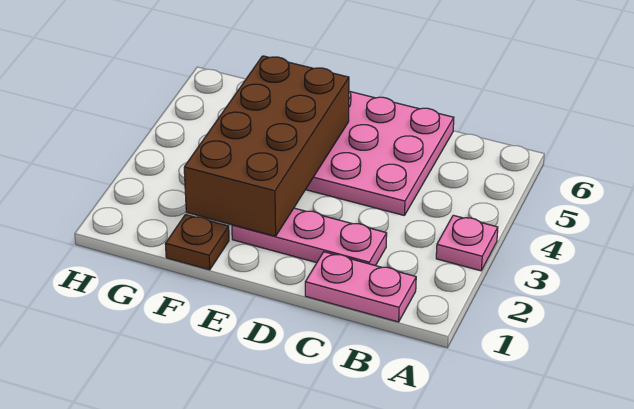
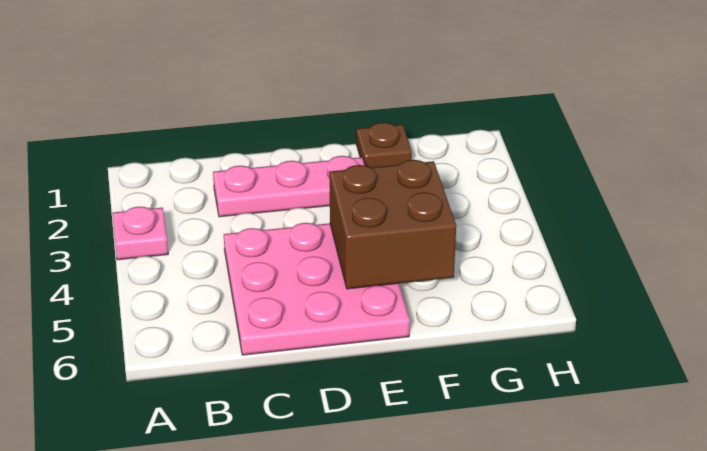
pink plate B1:C1 level 1 -> none
brown brick E2:F5 level 2 -> brown brick E4:F5 level 2

